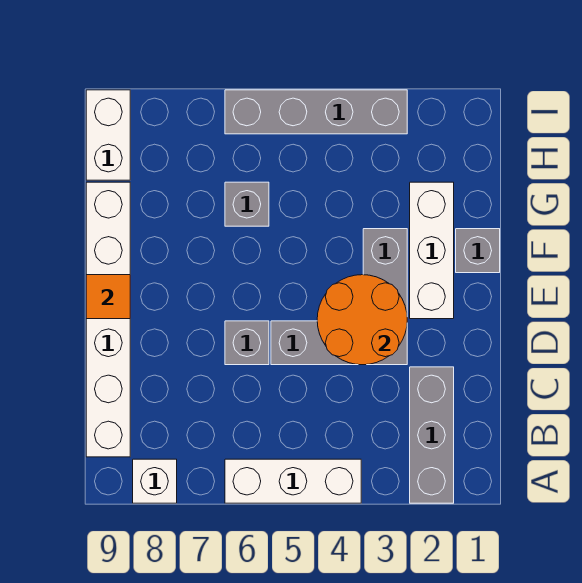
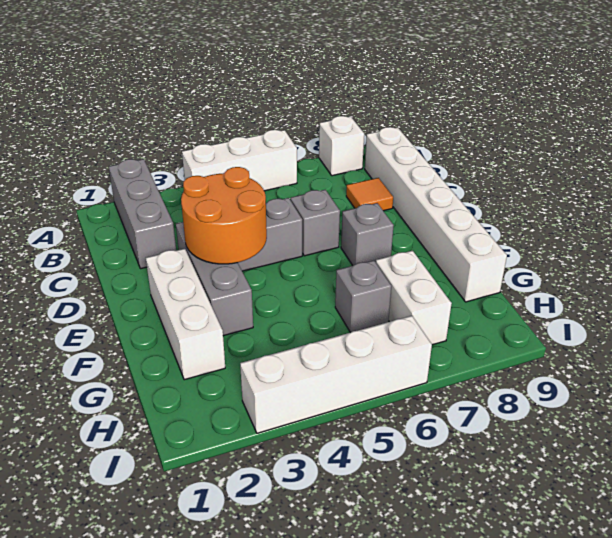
orange tile E9 level 2 -> orange tile C8 level 1
grey brick F1 level 1 -> grey brick E7 level 1
white brick H9:I9 level 1 -> white brick G7:H7 level 1
grey brick I3:I6 level 1 -> white brick I3:I6 level 1

